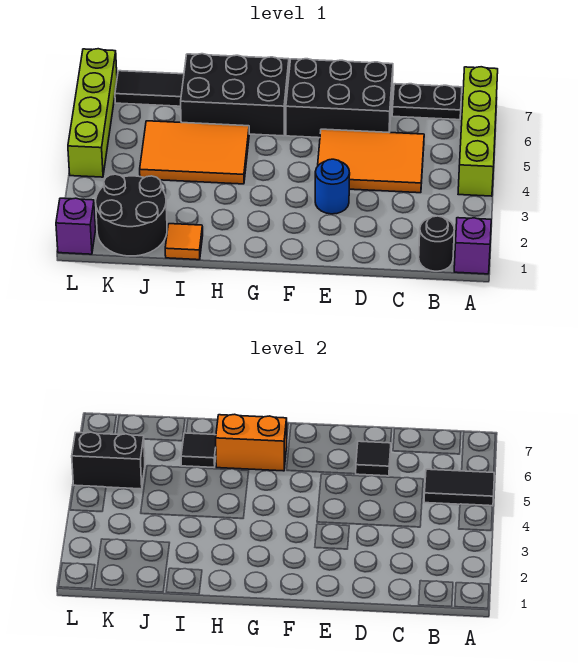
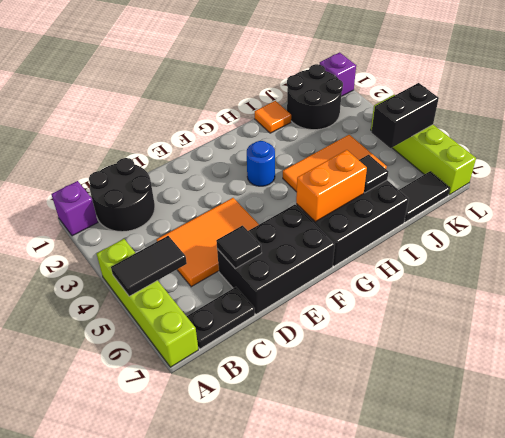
black round brick B1 level 1 -> black round brick B1:C2 level 1
blue round brick E3 level 1 -> blue round brick G3 level 1

